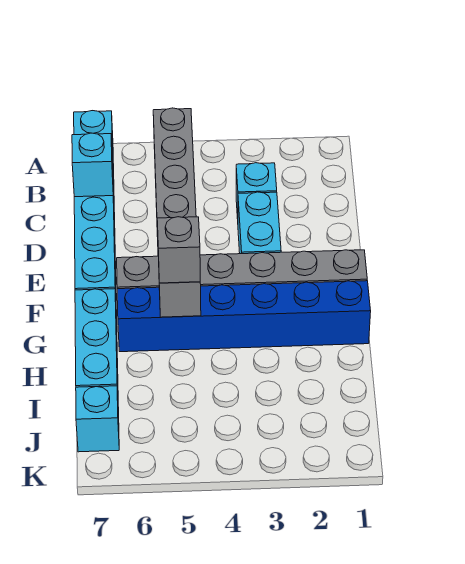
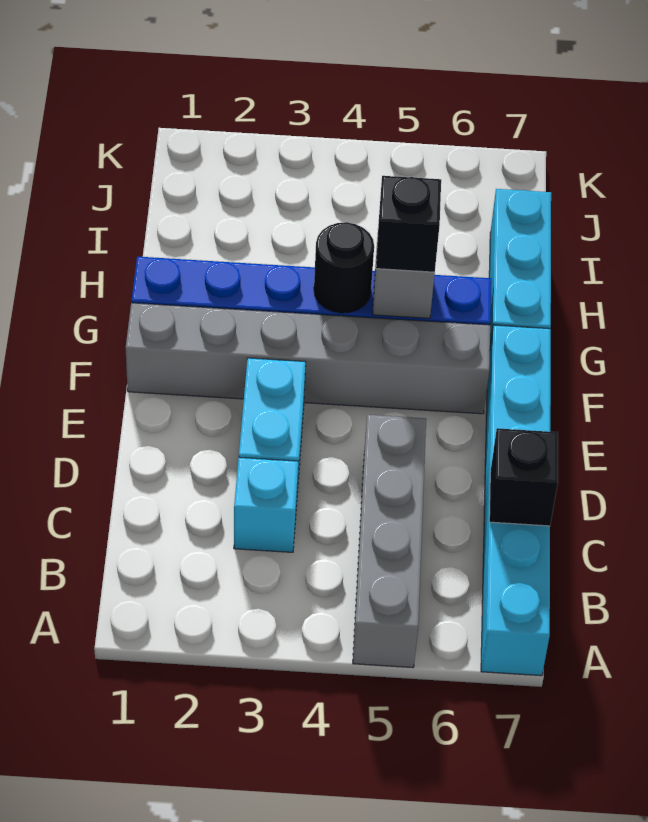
cyan brick C7 level 2 -> black brick C7 level 2
none -> black round brick G4 level 2
grey brick G5 level 3 -> black brick G5 level 3
cyan brick J7 level 1 -> none

